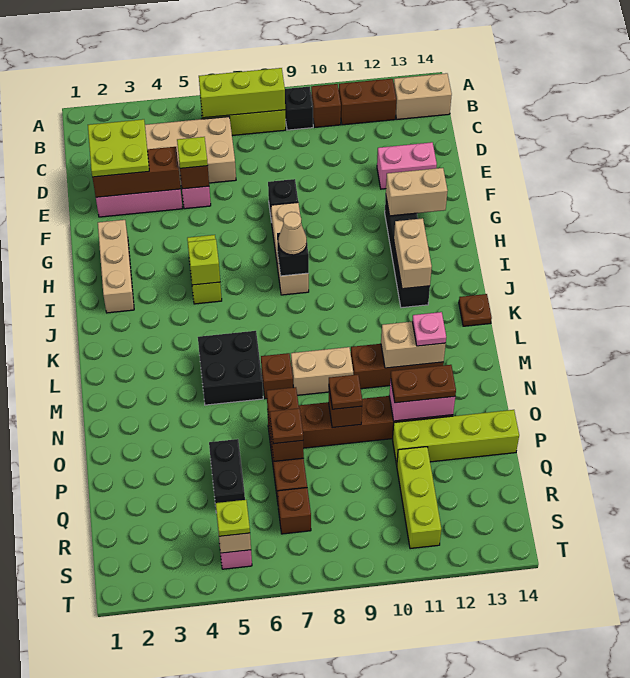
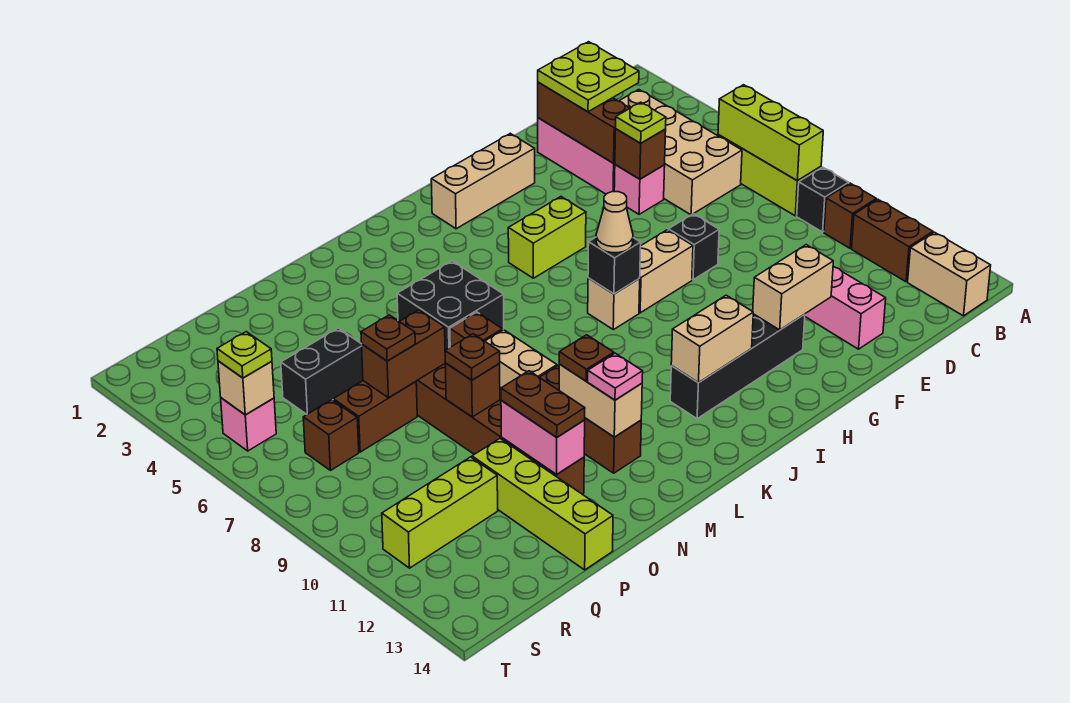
tan brick G12:G13 level 2 -> tan brick F12:G12 level 2
lime brick I5 level 2 -> none
brown plate K14 level 1 -> brown plate M11 level 3

